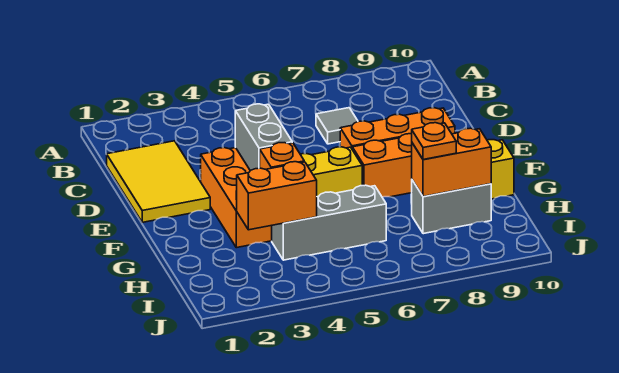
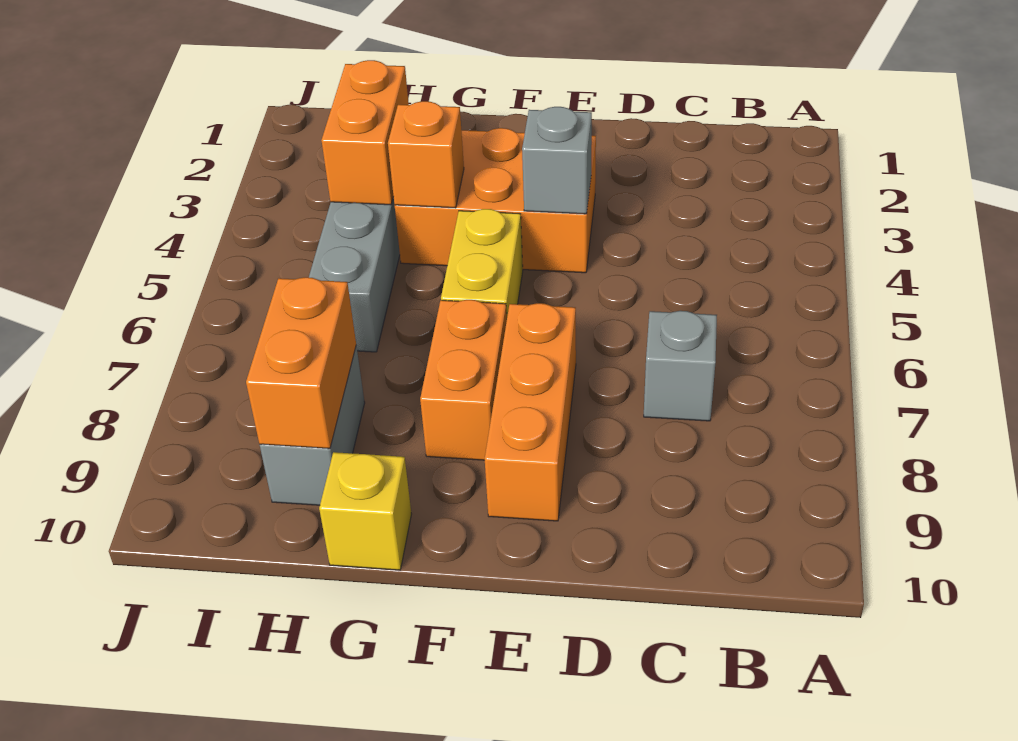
yellow tile C1:E2 level 1 -> none
grey tile C7 level 1 -> grey brick C7 level 1
grey brick E4:F4 level 2 -> grey brick E4 level 2
orange plate H8 level 3 -> none

